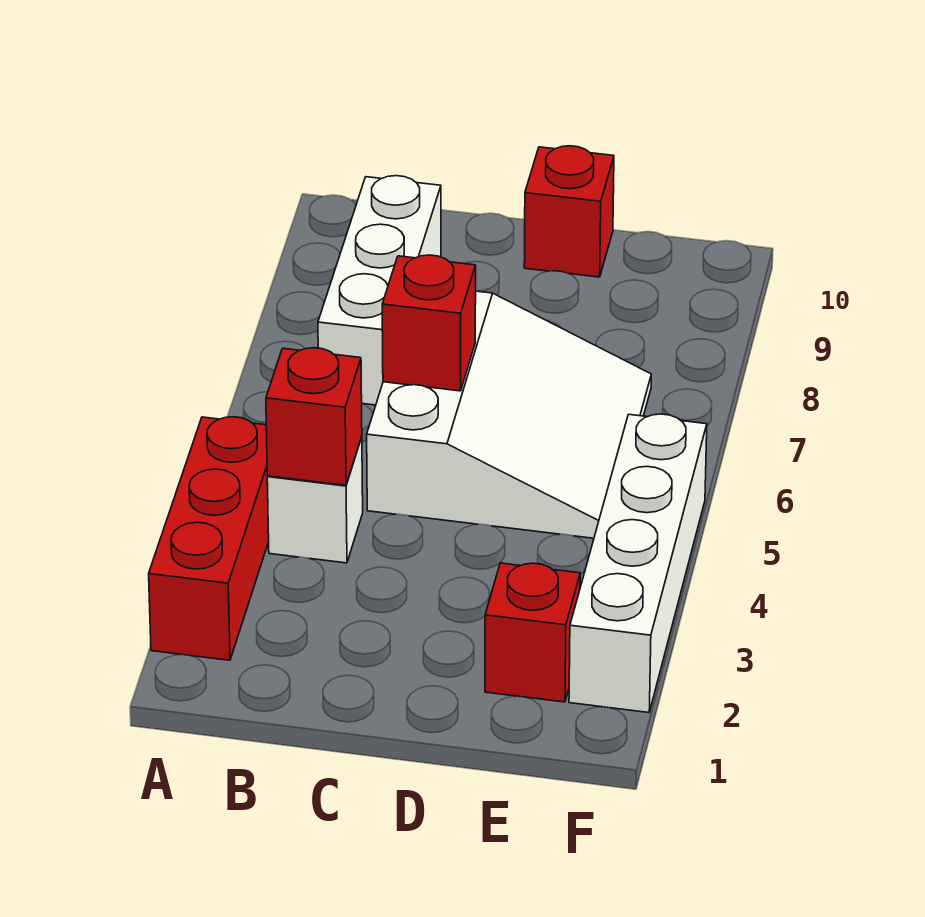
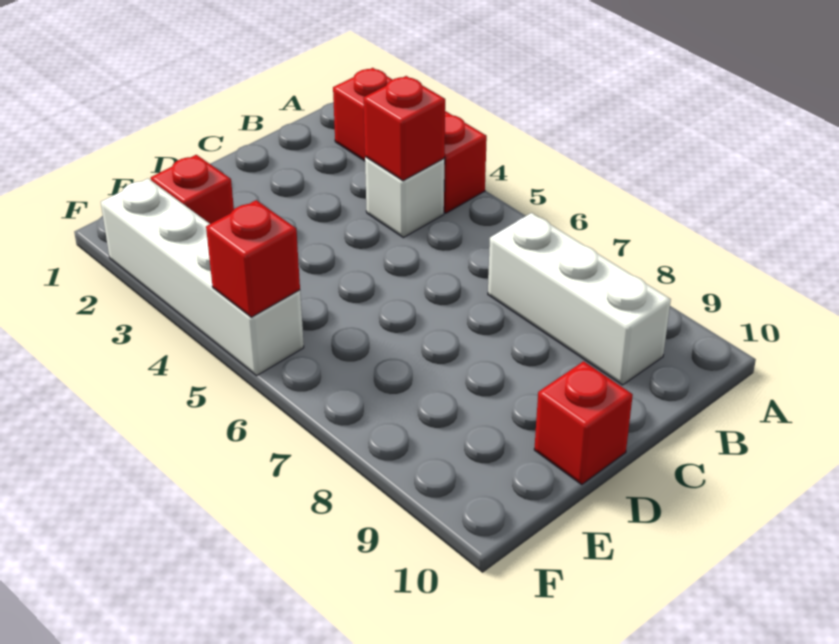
white slope C5:E7 level 1 top C -> none
red brick C6 level 2 -> red brick F5 level 2

